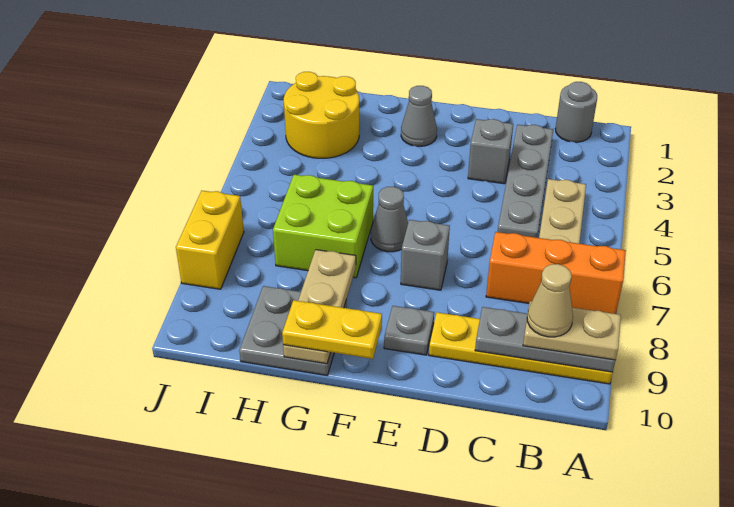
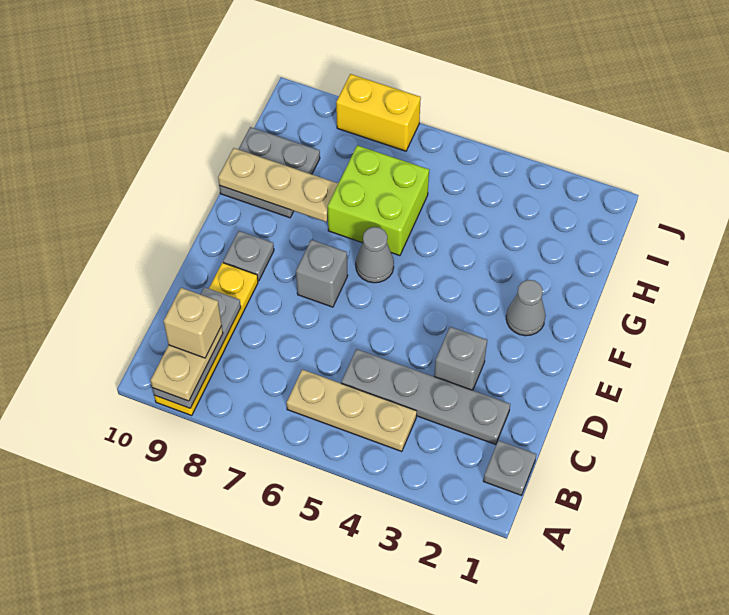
orange brick A7:C7 level 1 -> none
grey round brick B1 level 1 -> grey plate B1 level 1
tan cone B9 level 4 -> tan brick B9 level 4
yellow plate F10:G10 level 3 -> none
yellow round brick H2:I3 level 1 -> none

